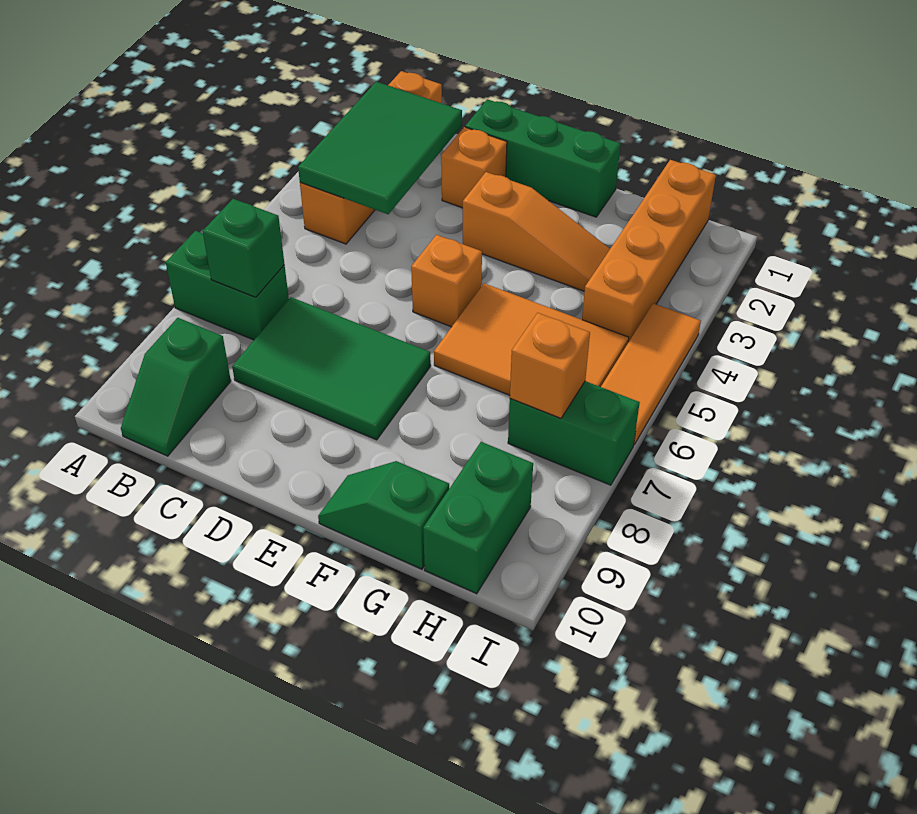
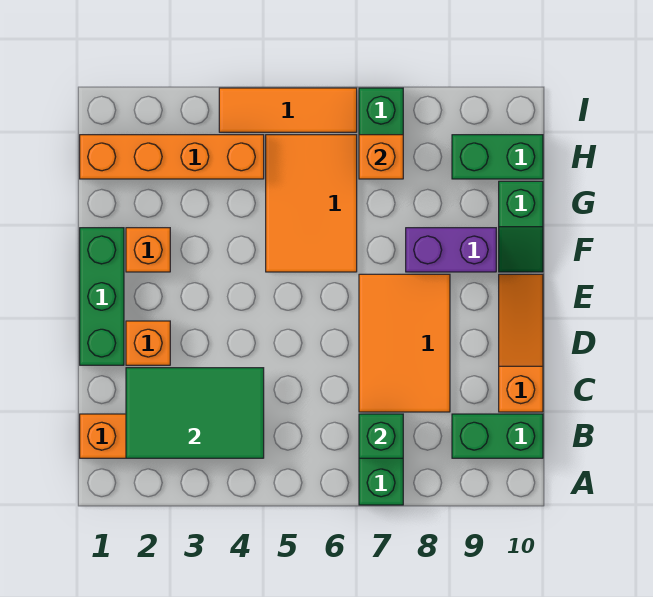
green slope B9:B10 level 1 top 9 -> green brick B9:B10 level 1
green tile C7:E8 level 1 -> orange tile C7:E8 level 1
orange slope E3:G3 level 1 top E -> orange slope C10:E10 level 1 top C
orange brick E5 level 1 -> orange brick F2 level 1
none -> purple brick F8:F9 level 1

